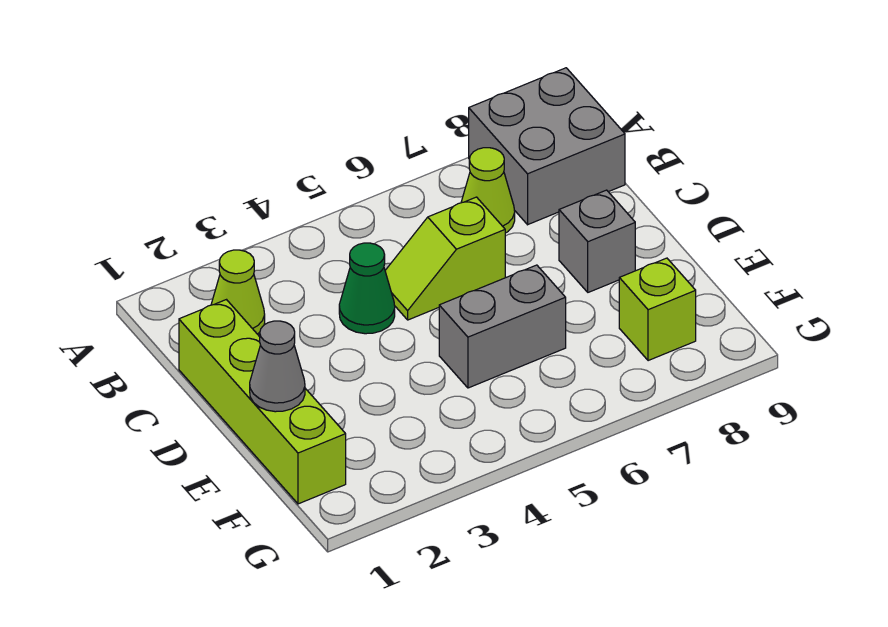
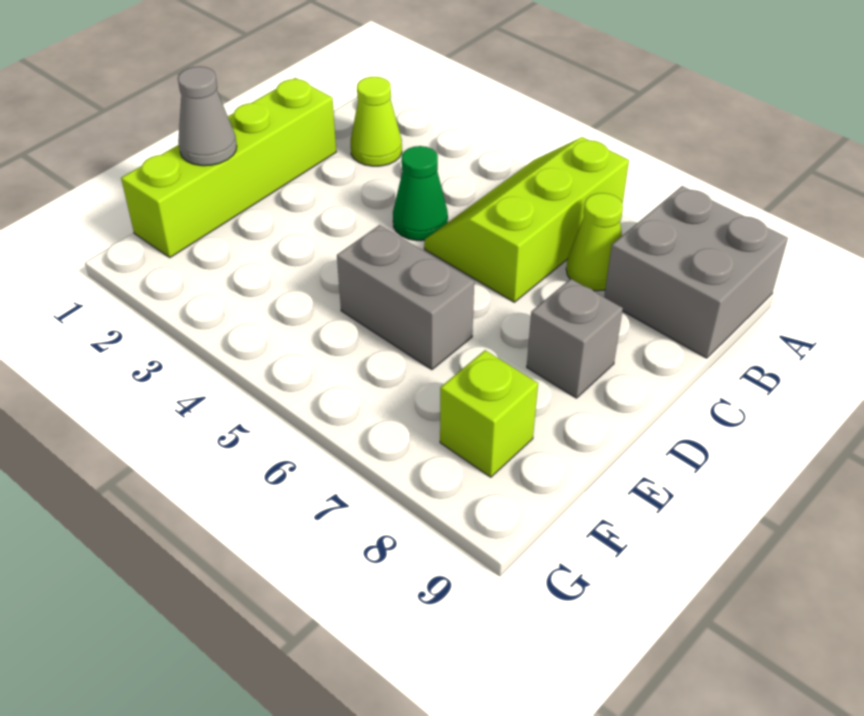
lime slope C5:C6 level 1 top 6 -> lime slope A5:C6 level 1 top 6

